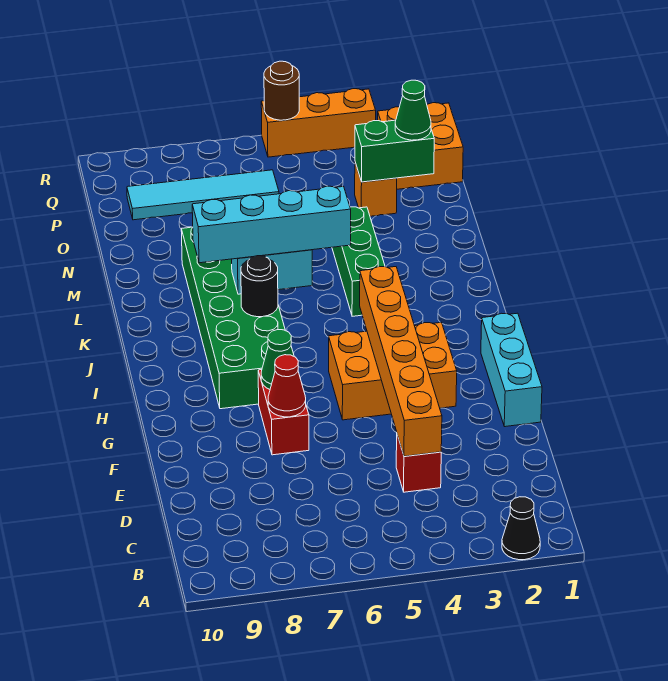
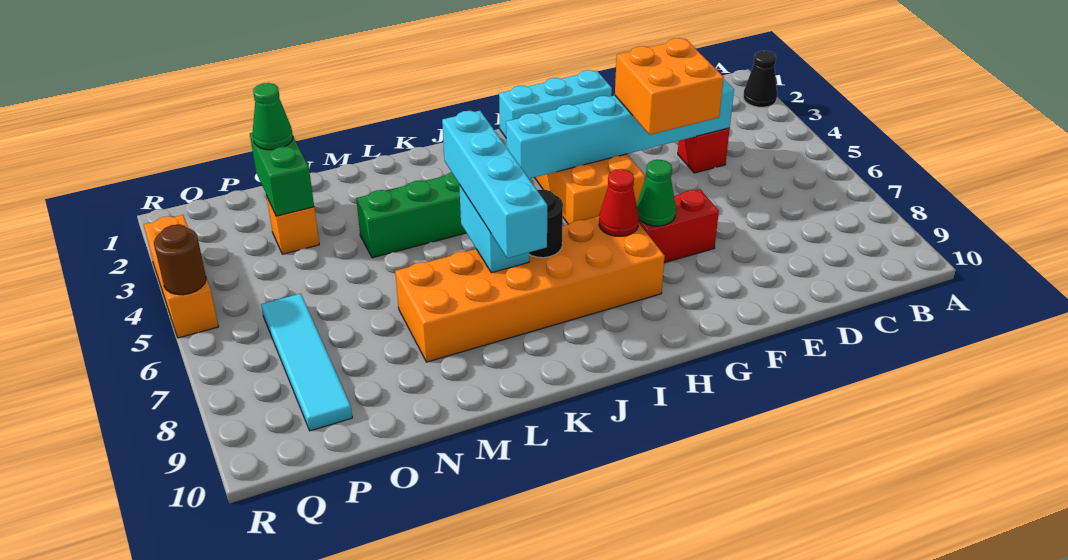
orange brick D4:I4 level 2 -> cyan brick D4:I4 level 2
red cone F7 level 2 -> red cone H7 level 2
green brick H7:M8 level 1 -> orange brick H7:M8 level 1
orange brick P1:Q2 level 1 -> orange brick E4:F5 level 3

